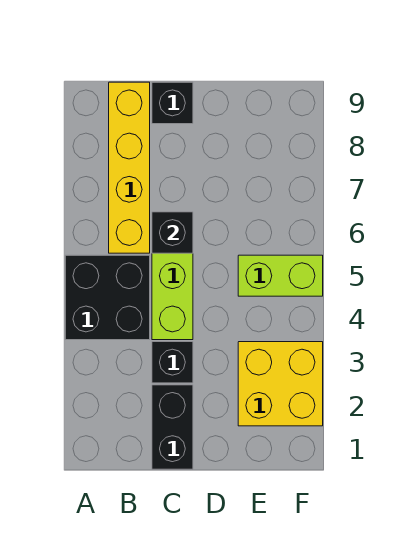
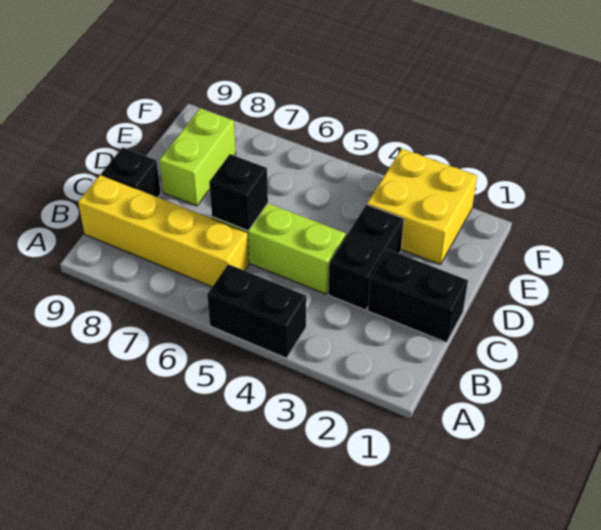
black brick A4:B5 level 1 -> black brick A4:A5 level 1
black brick C3 level 1 -> black brick C3:D3 level 1
lime brick E5:F5 level 1 -> lime brick D8:E8 level 1

